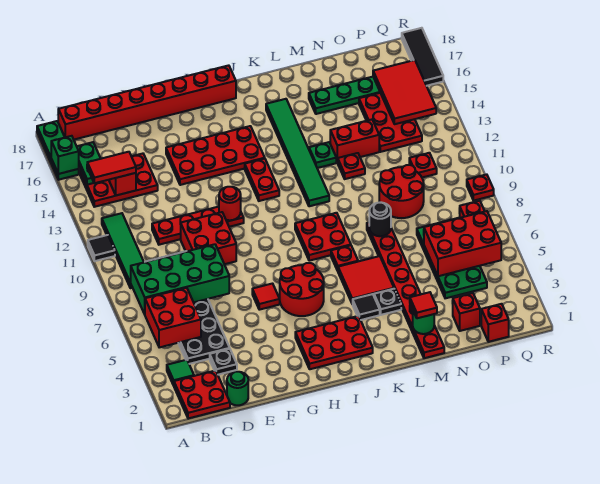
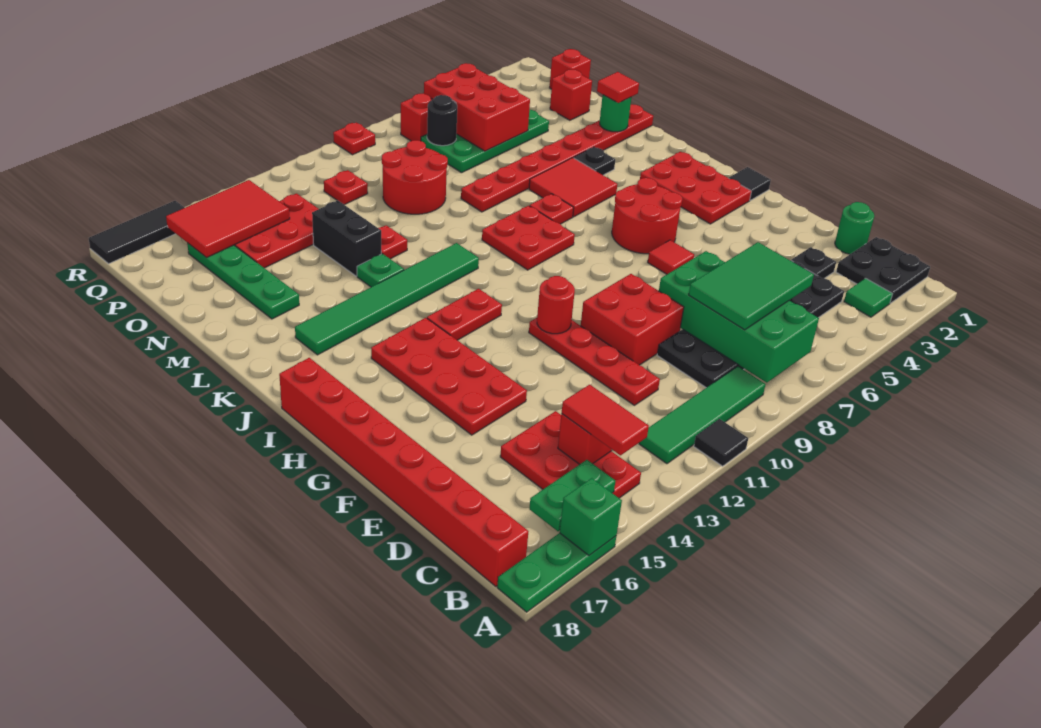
red plate B1:C2 level 1 -> black plate B1:C2 level 1
red brick B5:C6 level 2 -> none
none -> green tile C6:D8 level 3
black tile K4 level 1 -> black tile H1 level 1
black round brick M8 level 2 -> black round brick P7 level 2
red brick M13:N13 level 1 -> black brick M13:N13 level 1

